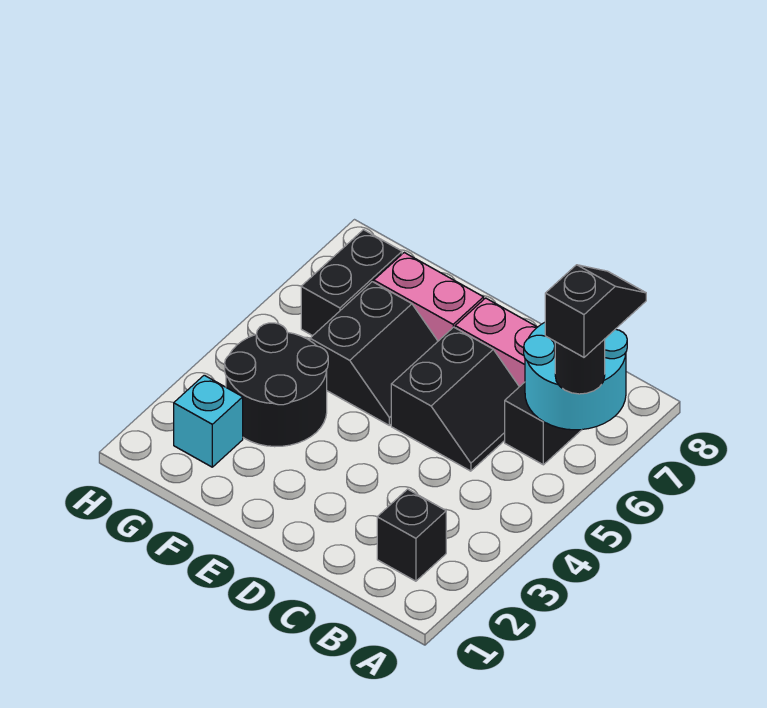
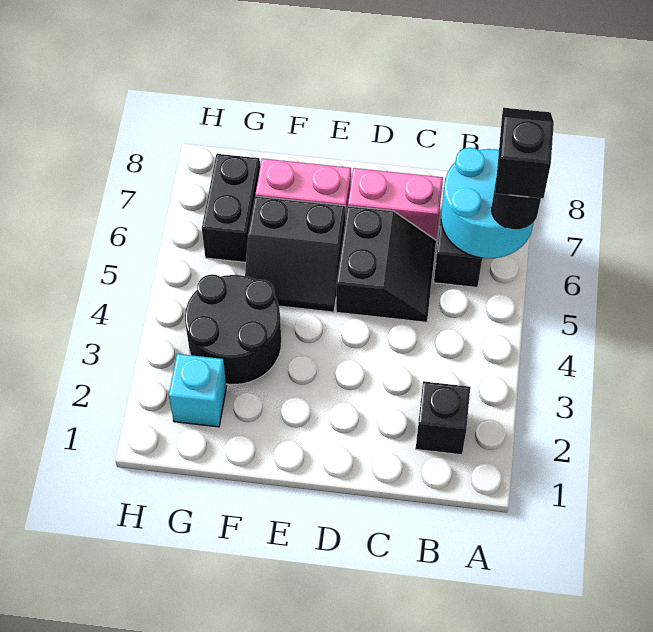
black slope E5:F6 level 1 top F -> black slope E5:F6 level 1 top 6

